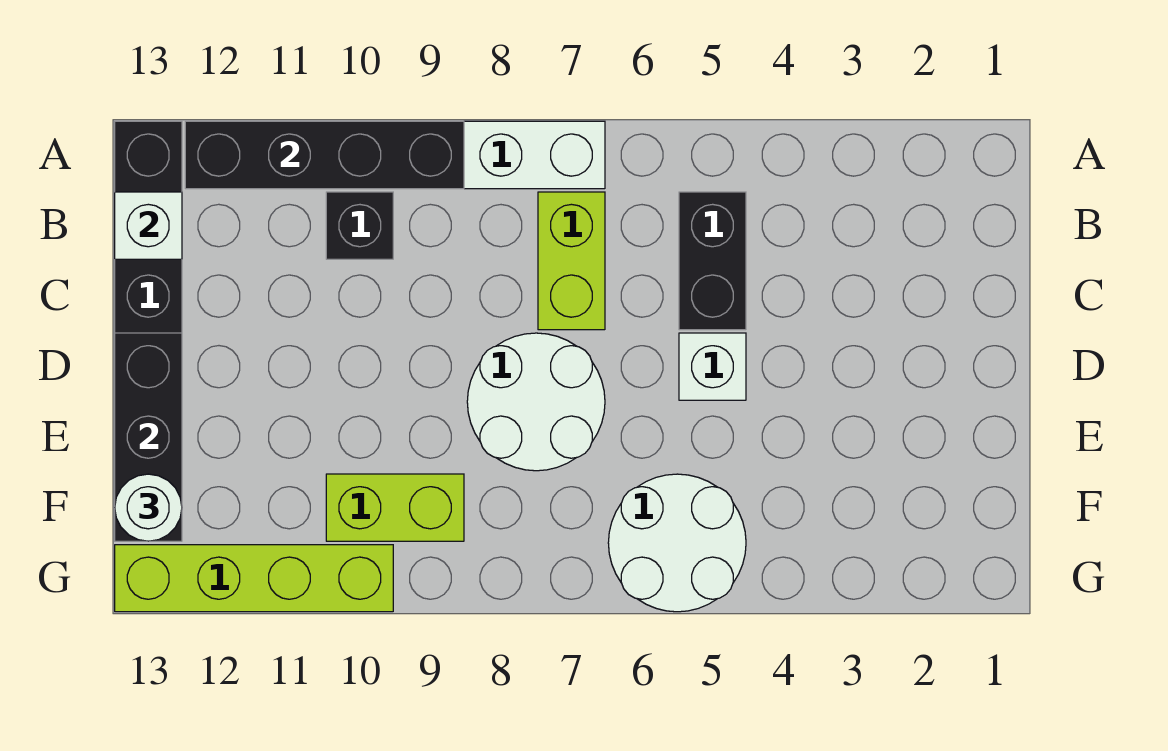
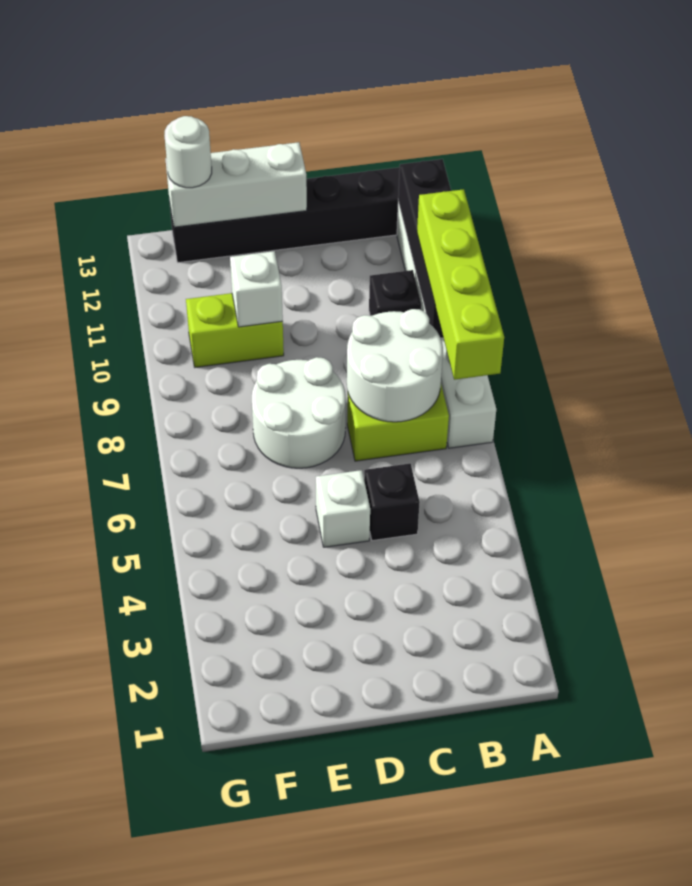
black brick B5:C5 level 1 -> black brick C5 level 1
white brick B13 level 2 -> white brick E10 level 2
black brick D13:F13 level 2 -> white brick D13:F13 level 2
white round brick F5:G6 level 1 -> white round brick B7:C8 level 2
lime brick F9:F10 level 1 -> lime brick E10:F10 level 1
lime brick G10:G13 level 1 -> lime brick A7:A10 level 3

